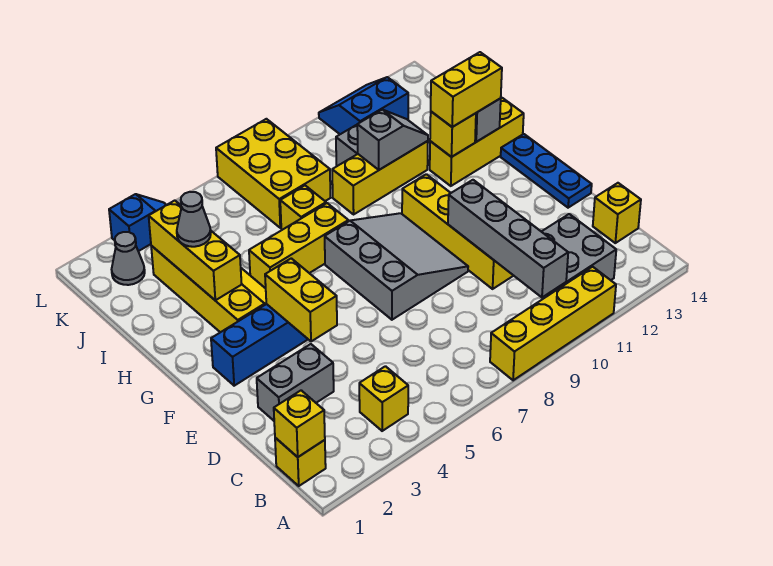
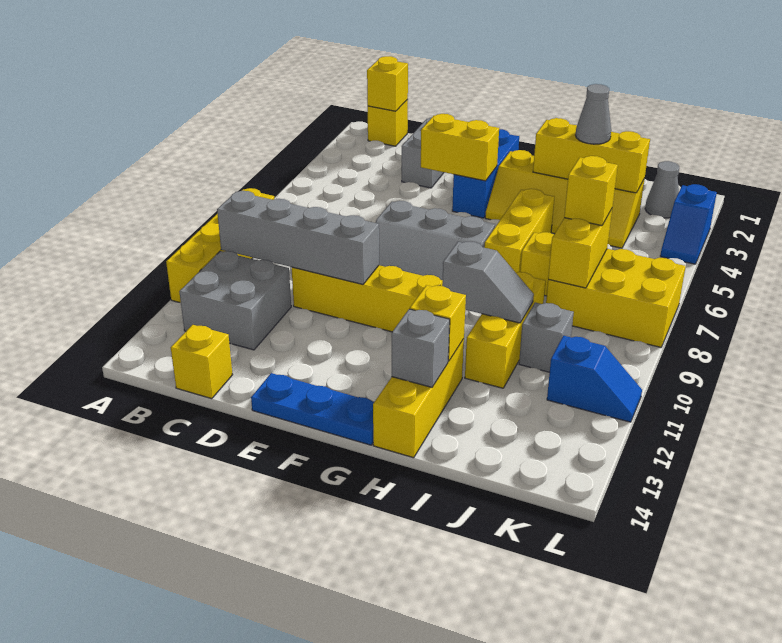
yellow brick B4 level 1 -> yellow brick J7 level 3
yellow brick H12:H13 level 3 -> yellow brick J7:J8 level 2
grey slope I10:I11 level 2 top 10 -> grey slope H10:I10 level 2 top H
blue slope K11:L12 level 1 top K -> blue slope K11:L11 level 1 top K

